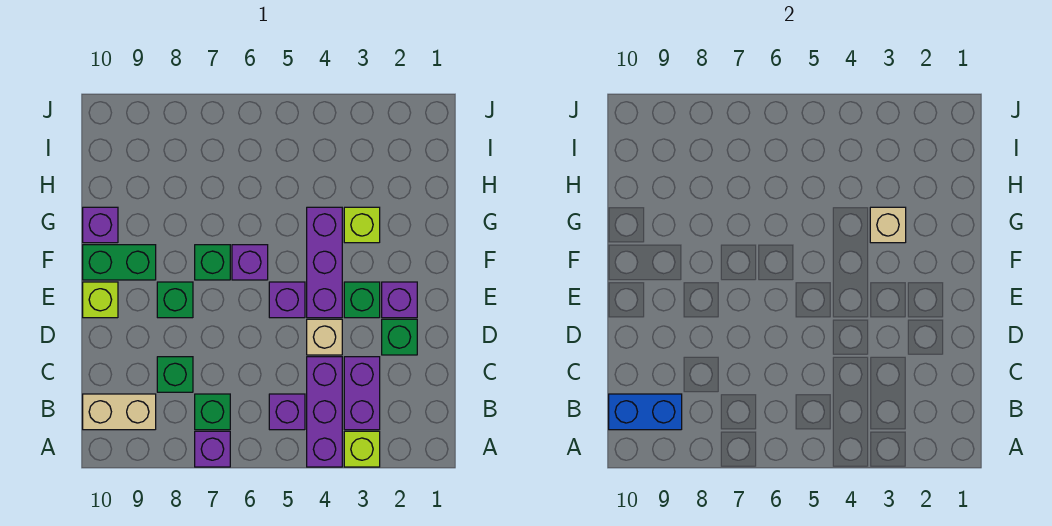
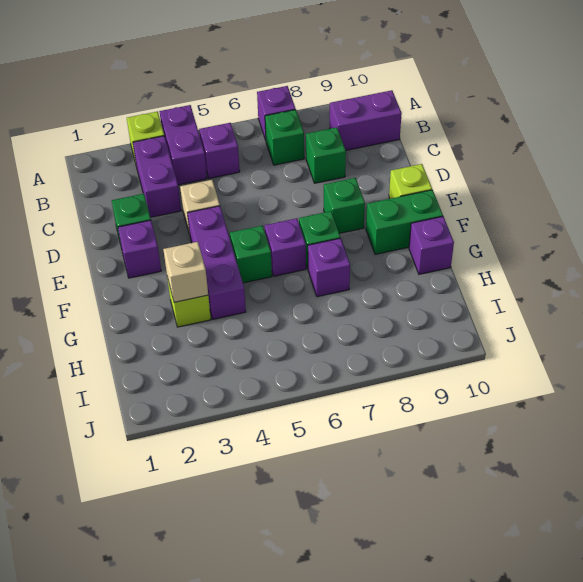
purple brick A4:C4 level 1 -> purple brick A4:B4 level 1
tan brick B9:B10 level 1 -> purple brick B9:B10 level 1
blue brick B9:B10 level 2 -> none
green brick E3 level 1 -> green brick F5 level 1
purple brick E5 level 1 -> purple brick G7 level 1

